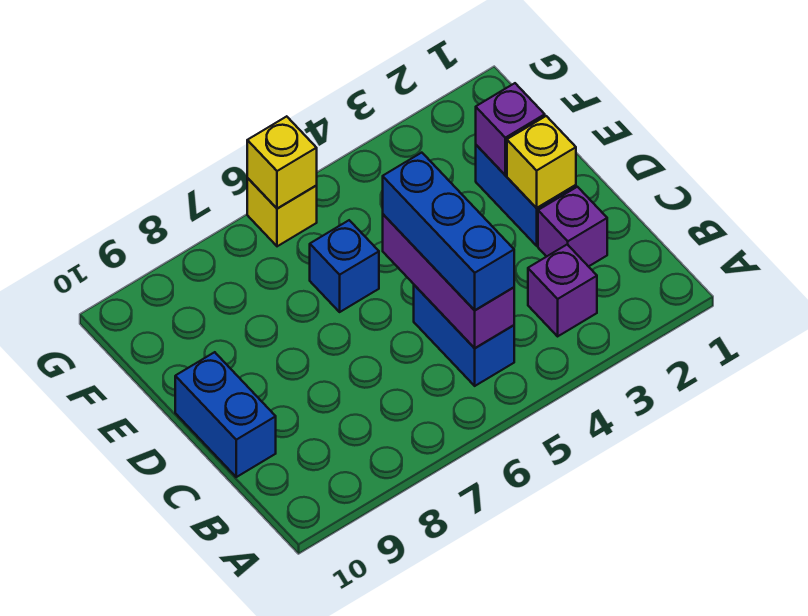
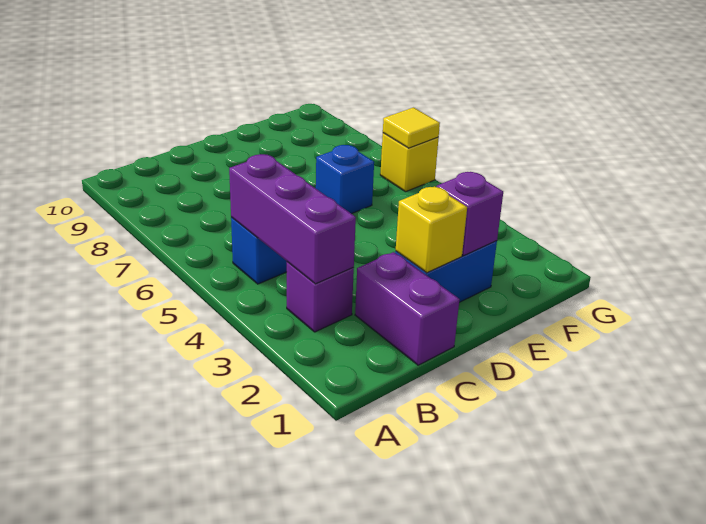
purple brick B5:D5 level 2 -> purple brick B3:B5 level 2
blue brick B5:D5 level 3 -> none
purple brick C2 level 1 -> purple brick C1:C2 level 1
blue brick C10:D10 level 1 -> none
yellow brick G6 level 2 -> yellow tile G6 level 2

